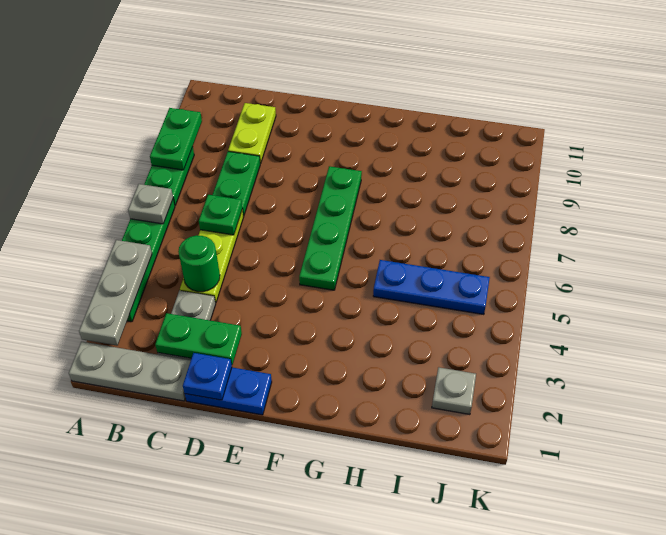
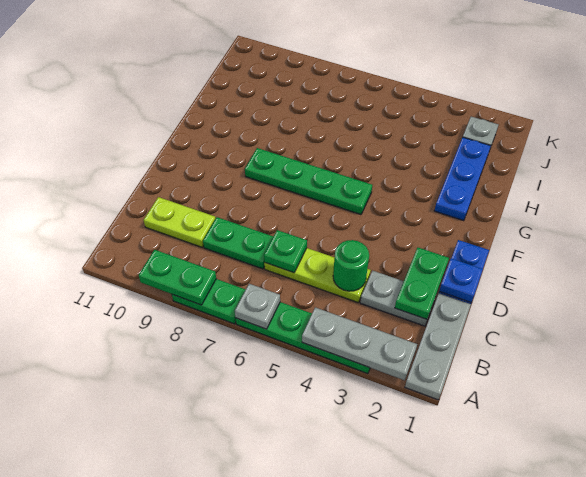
blue plate H5:J5 level 1 -> blue plate G2:I2 level 1

